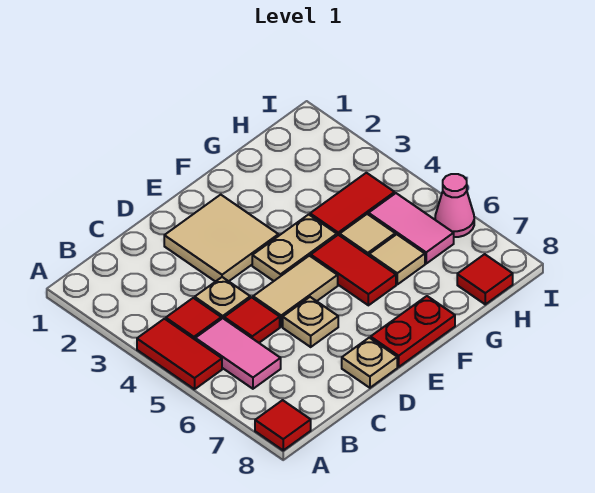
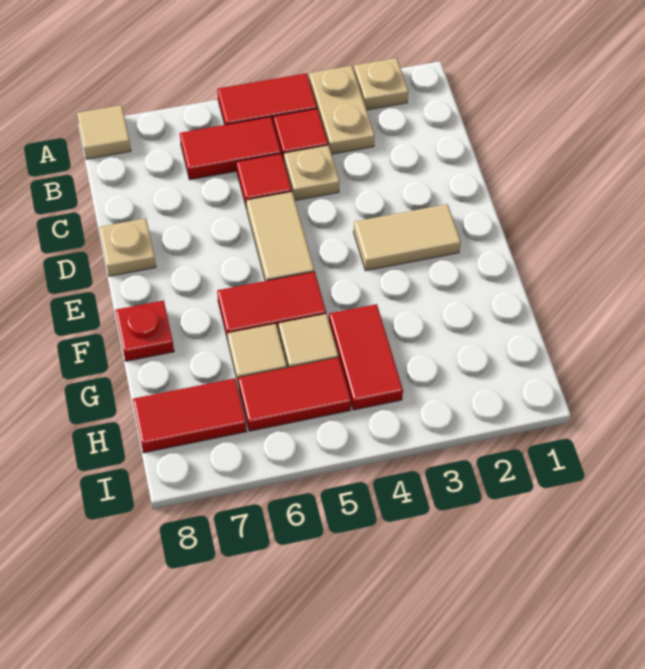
red tile A8 level 1 -> tan tile A8 level 1
pink tile B5:B6 level 1 -> red tile B5:B6 level 1
tan tile D2:E3 level 1 -> tan tile E2:E3 level 1
tan plate D6 level 1 -> tan plate A2 level 1
tan plate E4:F4 level 1 -> tan plate A3:B3 level 1
red plate E8:F8 level 1 -> red plate F8 level 1
pink tile H5:H6 level 1 -> red tile H5:H6 level 1
red tile H8 level 1 -> red tile H7:H8 level 1
pink cone I6 level 1 -> none

